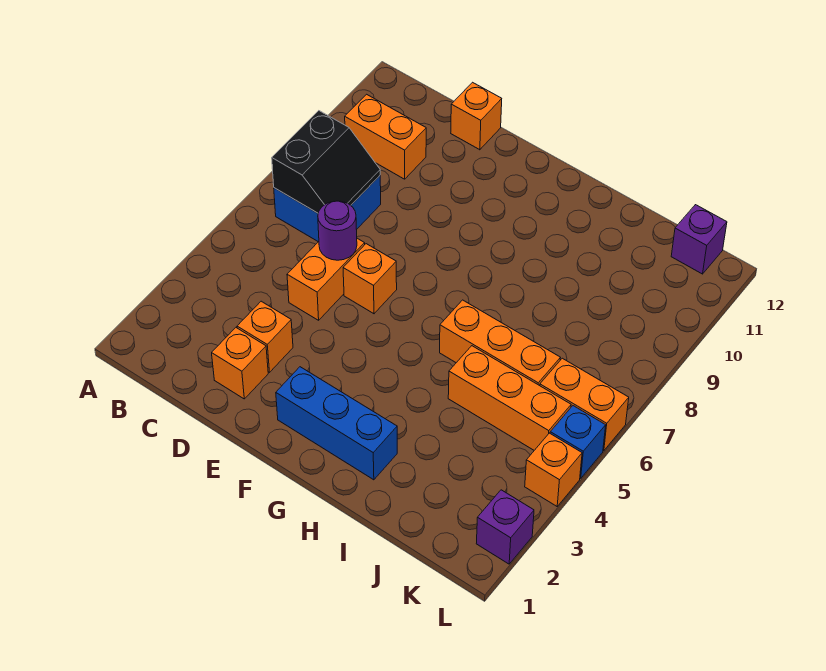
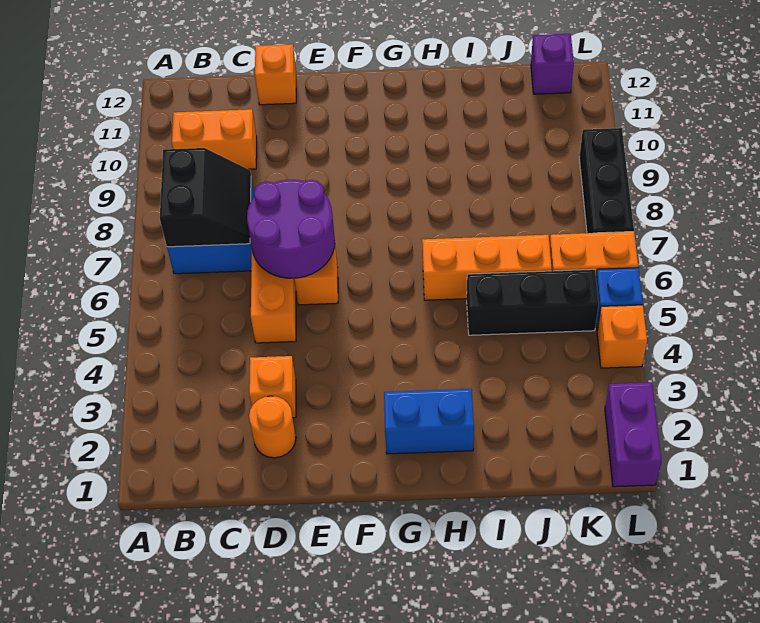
orange brick D2 level 1 -> orange round brick D2 level 1
purple round brick D6 level 2 -> purple round brick D6:E7 level 2
blue brick F2:H2 level 1 -> blue brick G2:H2 level 1
orange brick I5:K5 level 1 -> black brick I5:K5 level 1
purple brick L2 level 1 -> purple brick L1:L2 level 1
none -> black brick L7:L9 level 1

